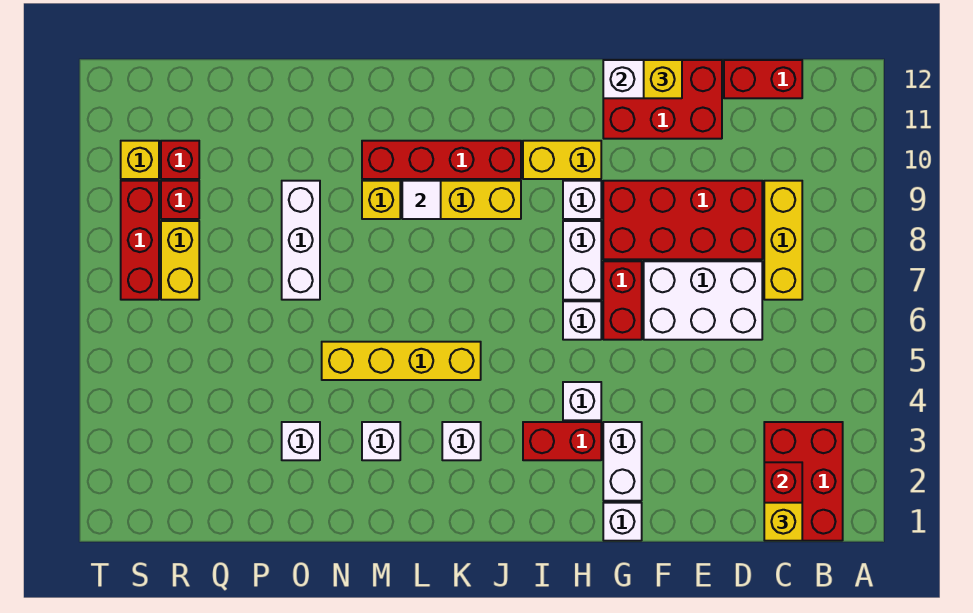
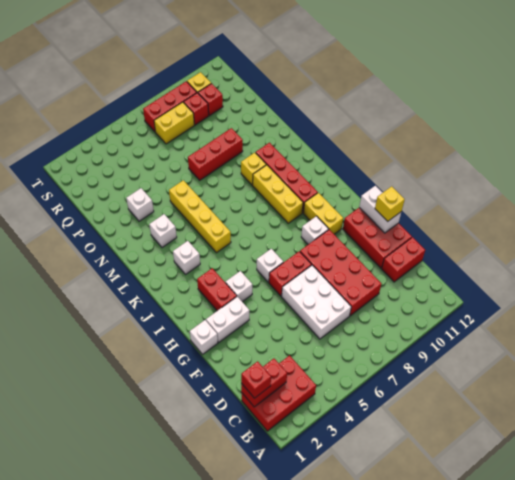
yellow brick C1 level 3 -> red brick C1 level 3
yellow brick C7:C9 level 1 -> none
red brick C12:D12 level 1 -> red brick D11:D12 level 1
white brick H7:H8 level 1 -> none
white tile L9 level 2 -> none
white brick O7:O9 level 1 -> red brick O7:O9 level 1

